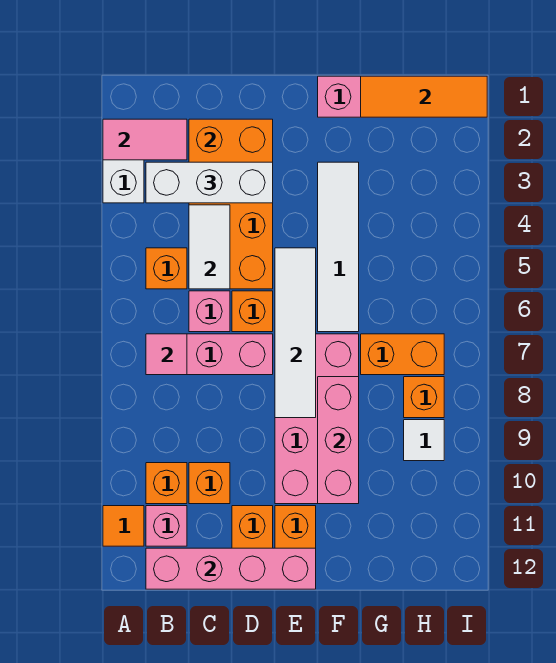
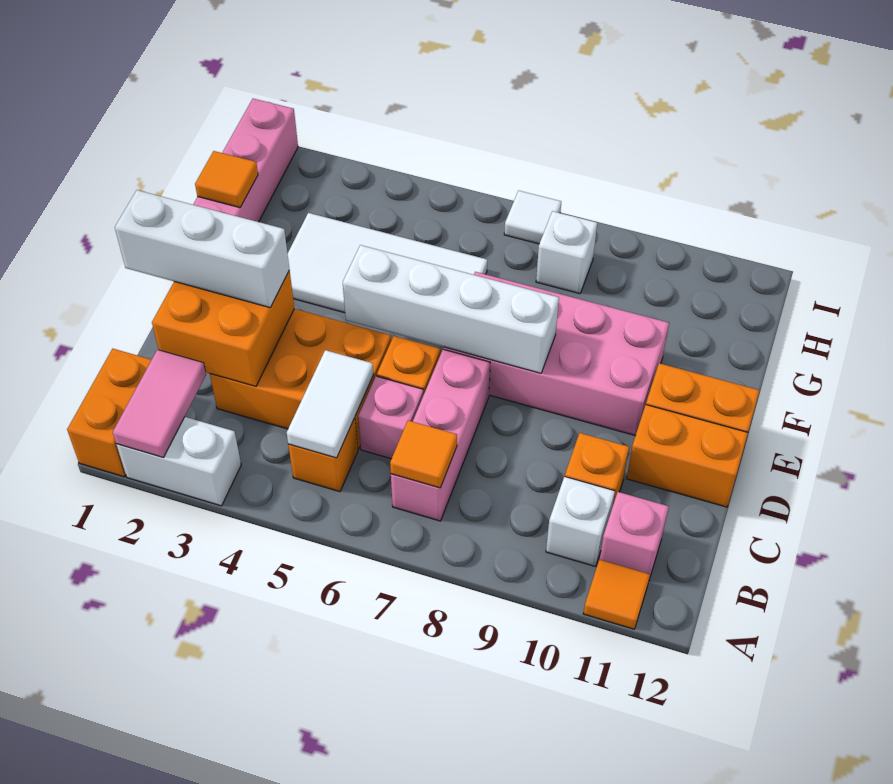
white brick B3:D3 level 3 -> white brick D1:D3 level 3
pink tile B7 level 2 -> orange tile B7 level 2
orange brick B10 level 1 -> white brick B10 level 1
pink brick B12:E12 level 2 -> none
white tile C4:C5 level 2 -> white tile B5:C5 level 2
white tile E5:E8 level 2 -> white brick E5:E8 level 2
white tile F3:F6 level 1 -> white tile F3:G6 level 1
pink brick F8:F10 level 2 -> none
orange tile G1:I1 level 2 -> orange tile G1 level 2
orange brick G7:H7 level 1 -> orange brick A1:B1 level 1
orange brick H8 level 1 -> white brick H8 level 1
white tile H9 level 1 -> white tile I7 level 1

